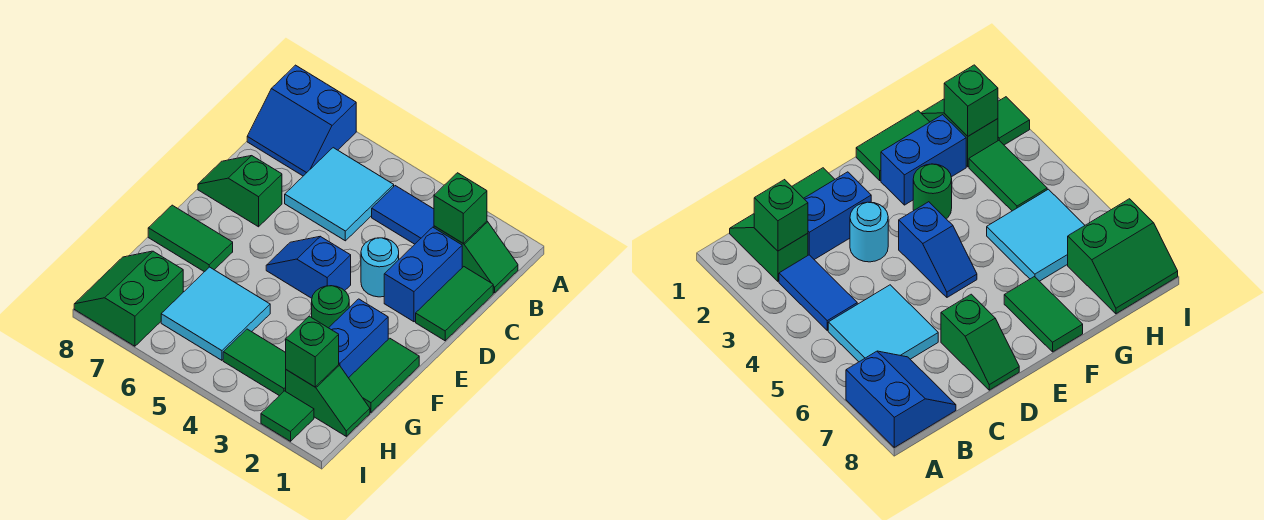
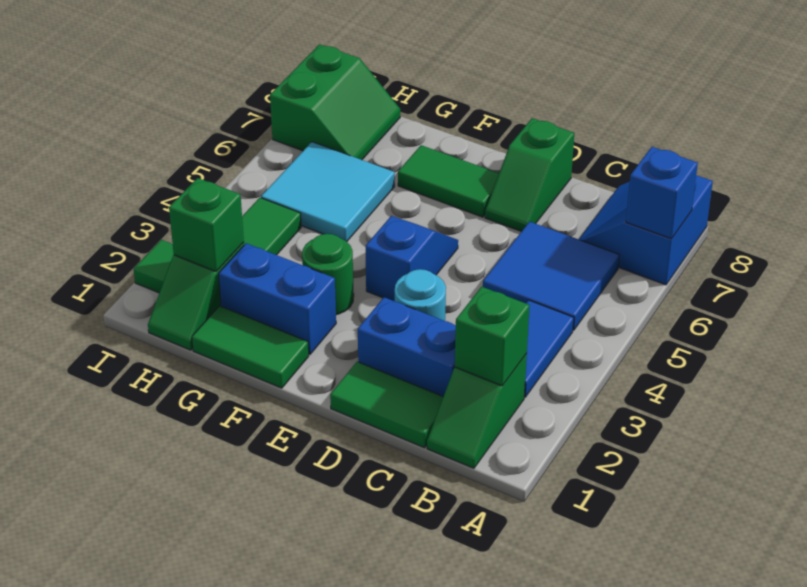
none -> blue brick A7 level 2
cyan tile B5:C6 level 1 -> blue tile B5:C6 level 1
green slope D7:D8 level 1 top 7 -> green slope D7:D8 level 1 top 8
green tile F7:F8 level 1 -> green tile E7:F7 level 1
green slope H7:I8 level 1 top 7 -> green slope H7:I8 level 1 top I

